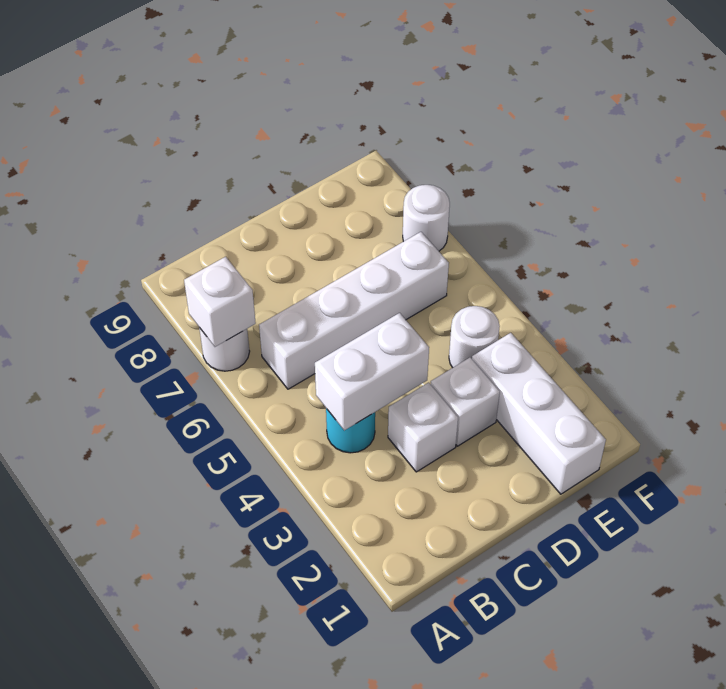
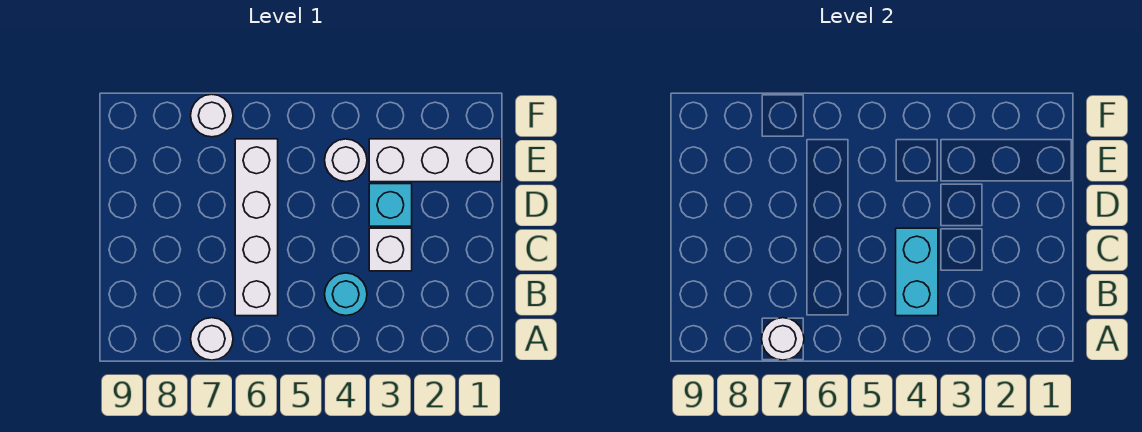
white brick A7 level 2 -> white round brick A7 level 2
white brick B4:C4 level 2 -> cyan brick B4:C4 level 2
white brick D3 level 1 -> cyan brick D3 level 1

